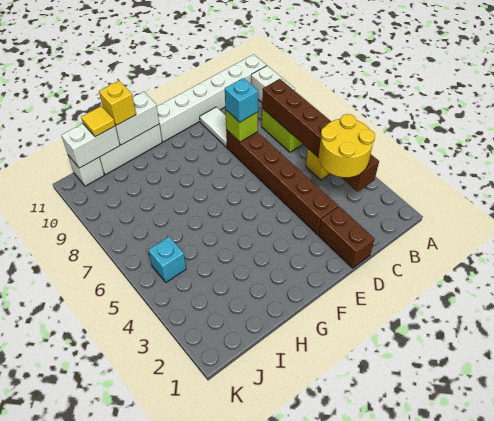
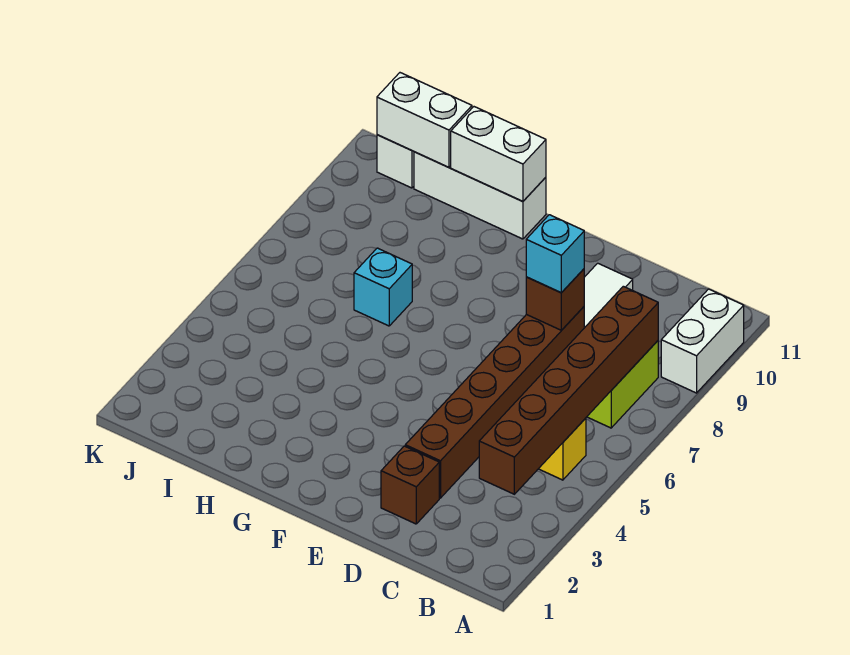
white brick A11:F11 level 1 -> none
yellow round brick B3:C4 level 3 -> none
brown brick D1:D2 level 1 -> brown brick D2 level 1
lime brick D8 level 2 -> brown brick D8 level 2
yellow brick H11 level 3 -> none
yellow tile I11 level 3 -> none
cyan brick J5 level 1 -> cyan brick H7 level 1

